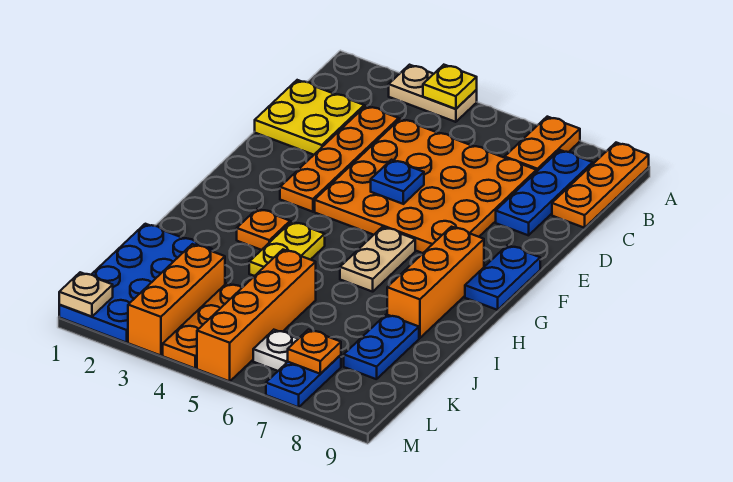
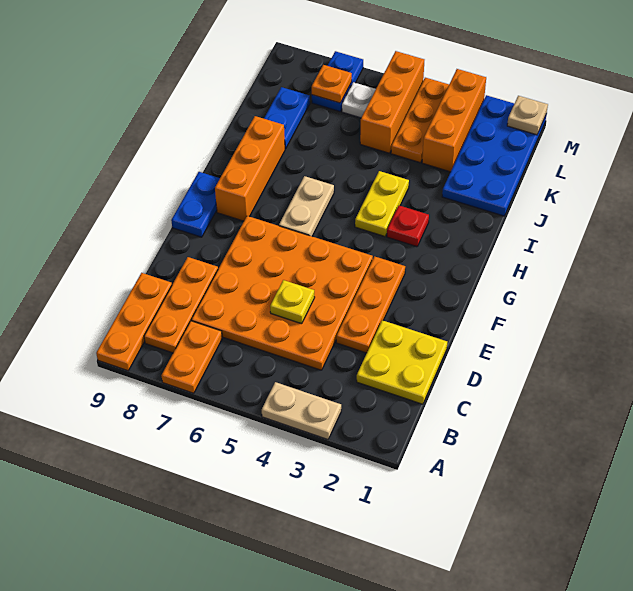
yellow plate A4 level 2 -> yellow plate D5 level 2
blue plate B8:D8 level 1 -> orange plate B8:D8 level 1
orange plate C3:F3 level 1 -> orange plate D3:F3 level 1
blue plate E5 level 2 -> none
orange plate H3 level 1 -> red plate H3 level 1
orange brick J5:M5 level 1 -> orange brick K5:M5 level 1

